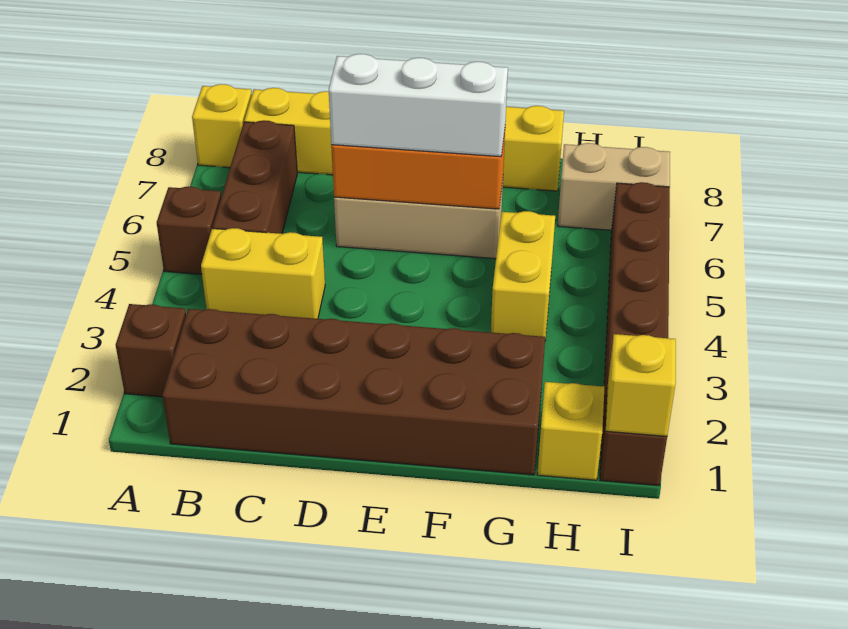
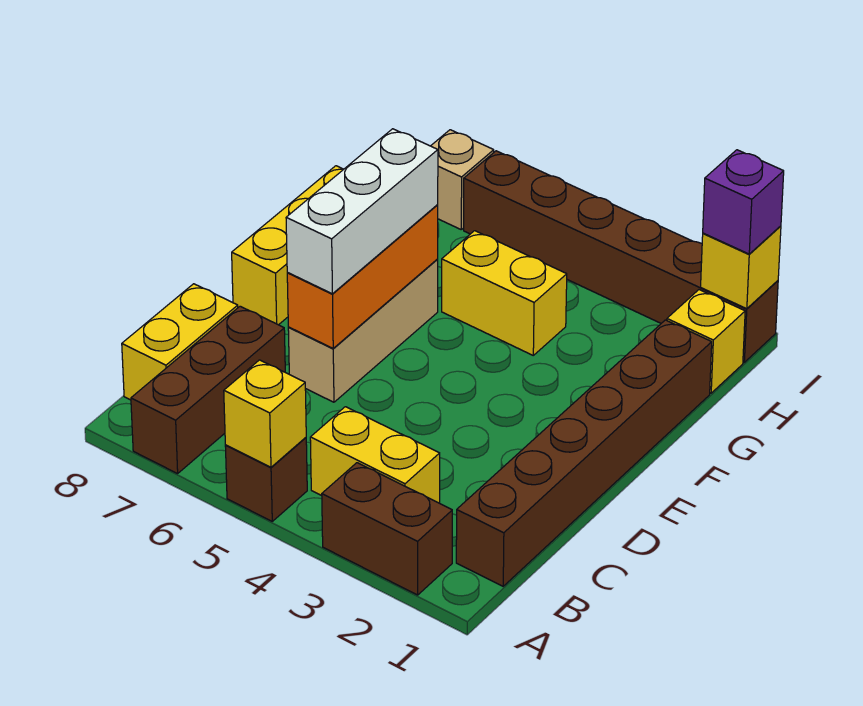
brown brick A2 level 1 -> brown brick A2:A3 level 1
yellow brick A8 level 1 -> yellow brick A5 level 2
brown brick B1:G2 level 1 -> brown brick B1:G1 level 1
yellow brick B4:C4 level 1 -> yellow brick B3:B4 level 1
brown brick B5:B7 level 1 -> brown brick A7:C7 level 1
tan brick H7:I7 level 1 -> tan brick I7 level 1
none -> purple brick I1 level 3

